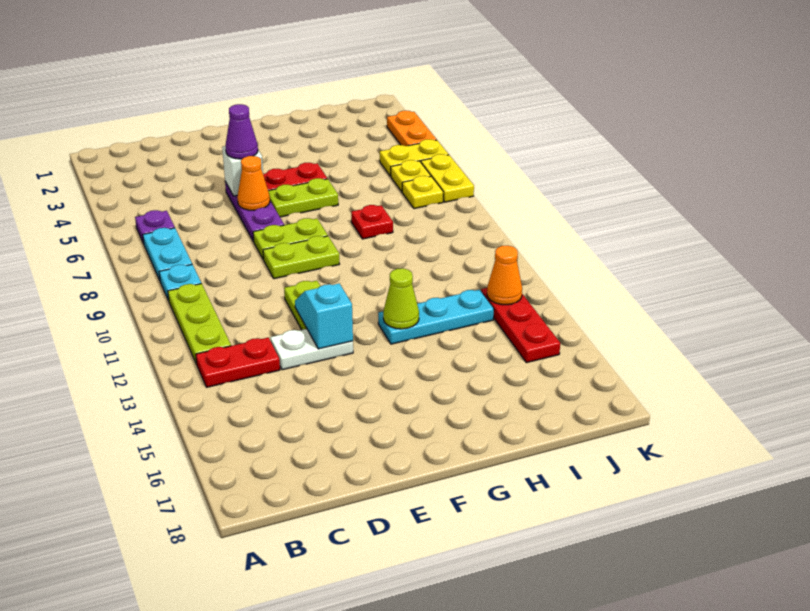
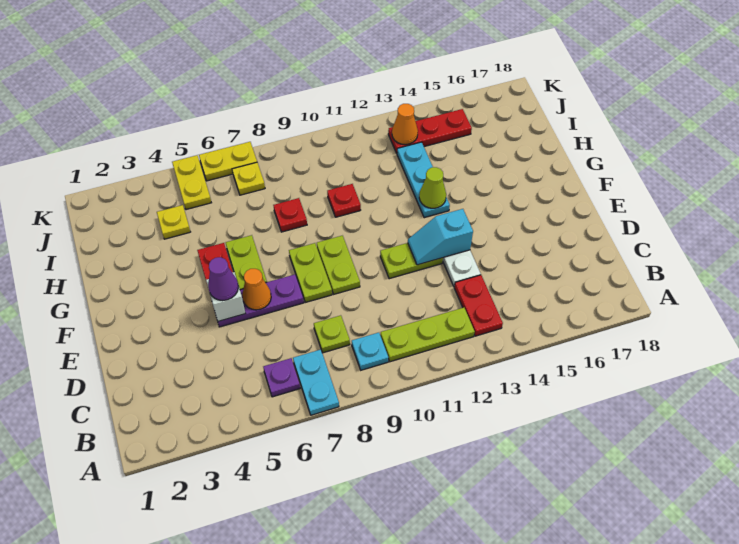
cyan plate B7:B8 level 1 -> cyan plate A7:B7 level 1
none -> lime plate C8 level 1
none -> red plate H10 level 1
yellow plate J6 level 1 -> yellow plate I4 level 1
orange plate K3:K4 level 1 -> none

